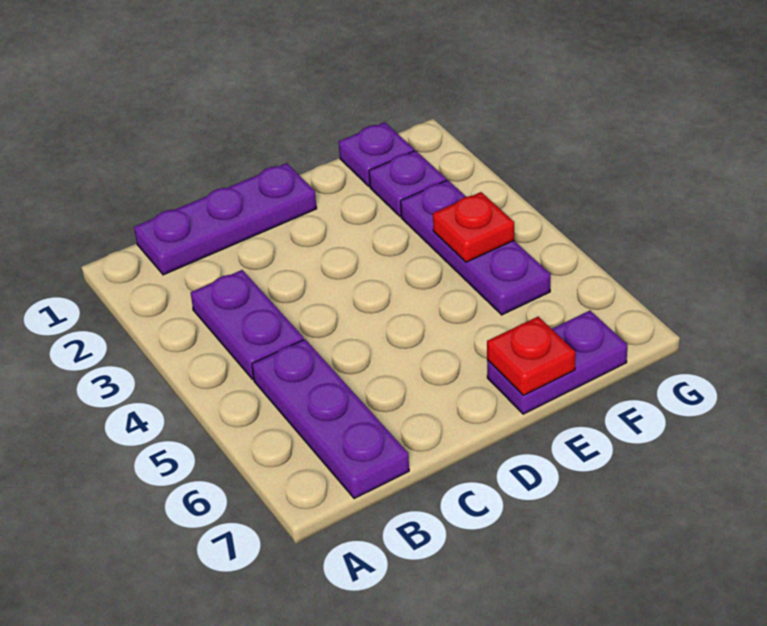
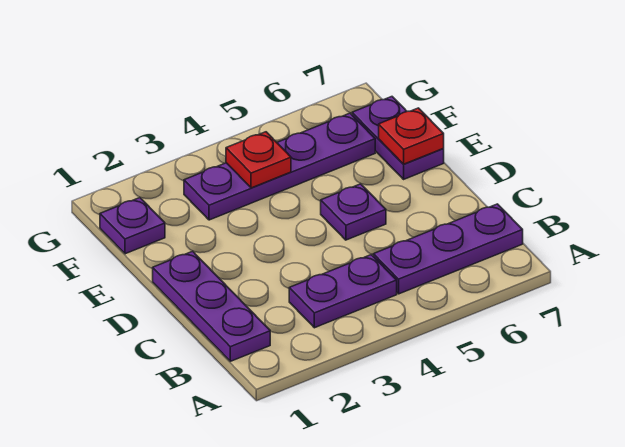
purple plate F2 level 1 -> purple plate D5 level 1
purple plate F3:F5 level 1 -> purple plate F3:F6 level 1

